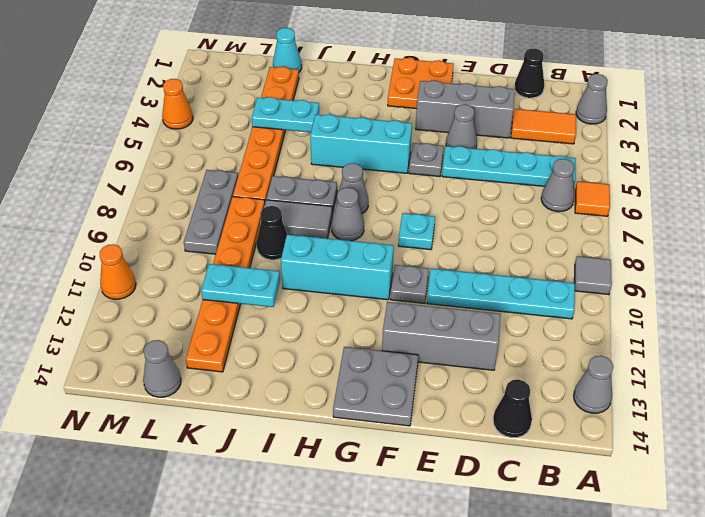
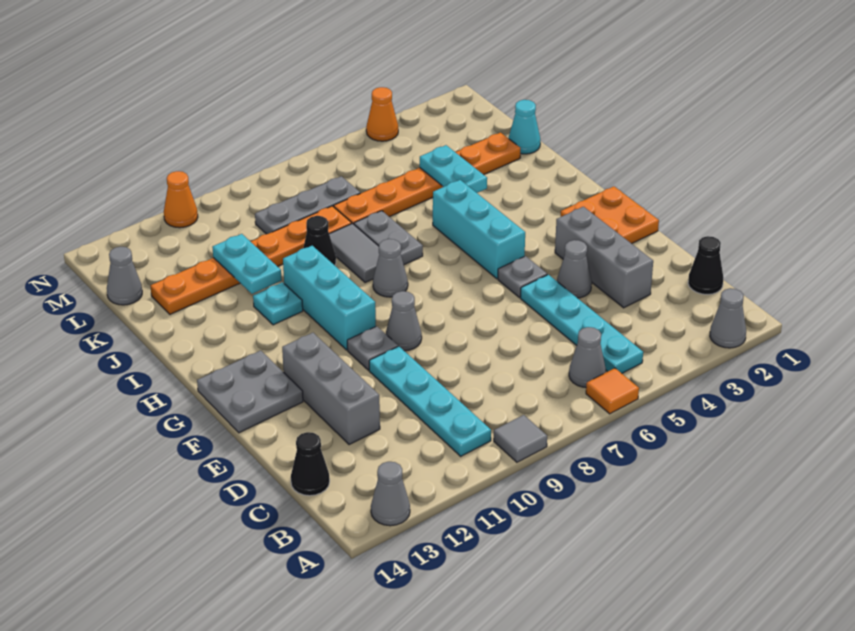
orange tile B3:C3 level 1 -> none
cyan plate F8 level 1 -> cyan plate I11 level 1
grey cone H7 level 1 -> grey cone F9 level 1

